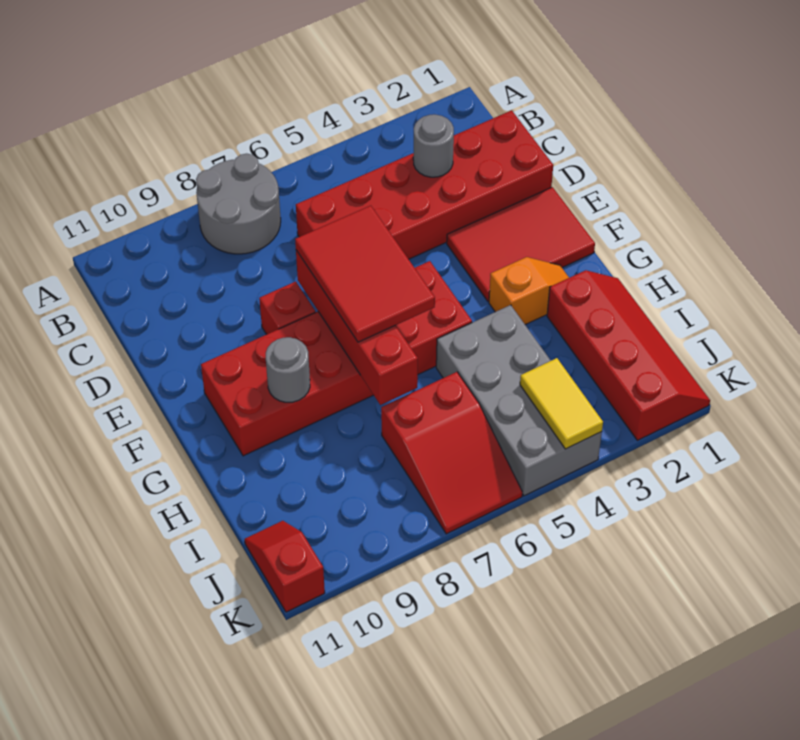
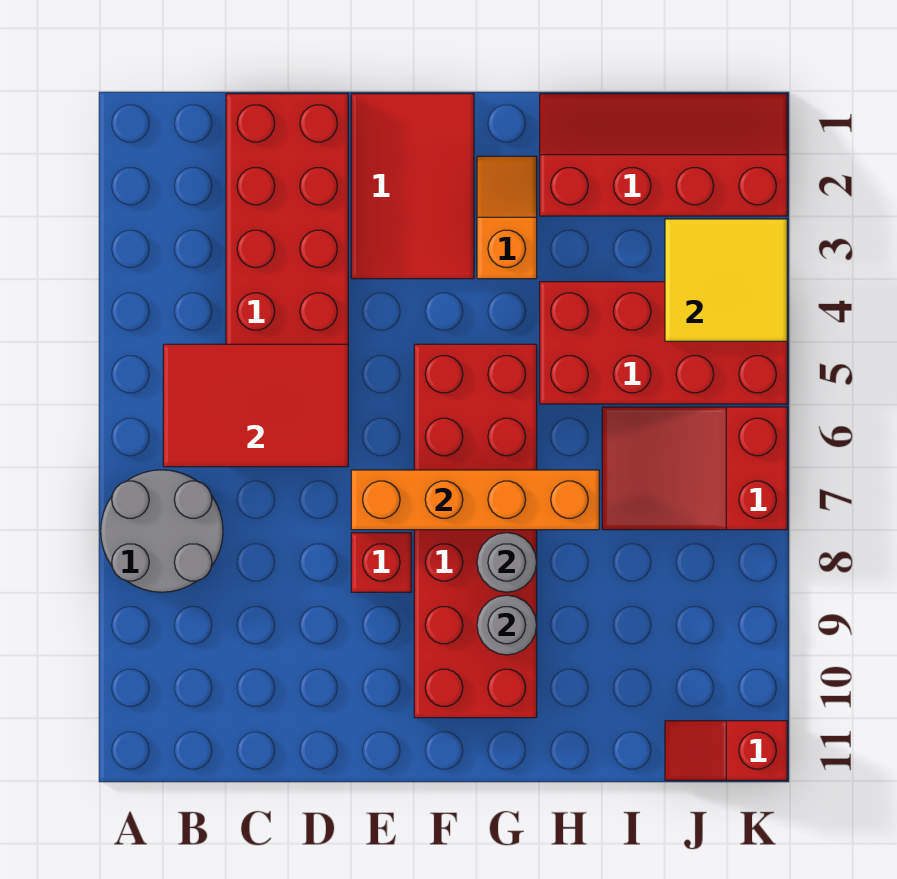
grey round brick C3 level 2 -> grey round brick G8 level 2
red tile E6:G7 level 3 -> red tile B5:D6 level 2
red brick E7:H7 level 2 -> orange brick E7:H7 level 2
grey brick H4:K5 level 1 -> red brick H4:K5 level 1
red slope I6:K7 level 1 top I -> red slope I6:K7 level 1 top K
yellow tile J4:K4 level 2 -> yellow tile J3:K4 level 2

